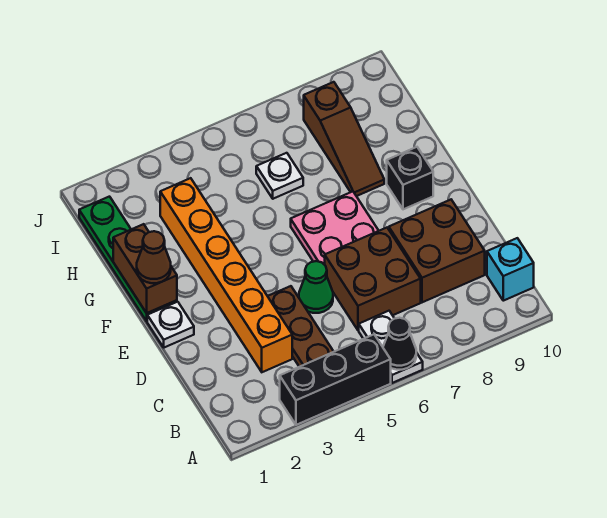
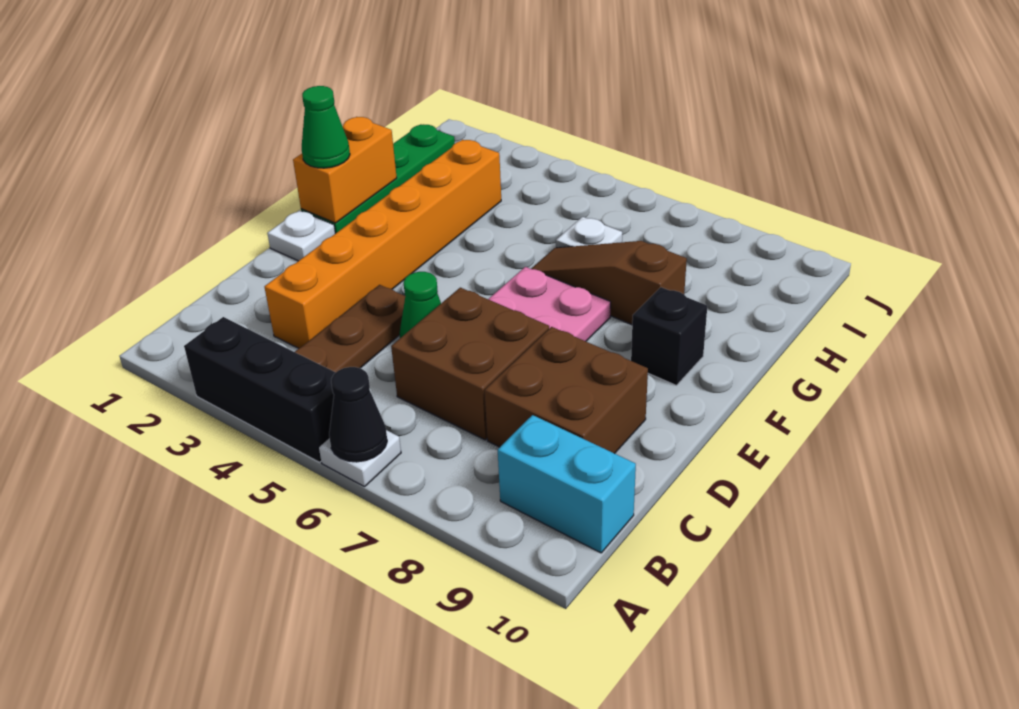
white plate A6:B6 level 1 -> white plate A6 level 1
cyan brick B10 level 1 -> cyan brick B9:B10 level 1
brown brick F1:G1 level 2 -> orange brick F1:G1 level 2
brown cone F1 level 3 -> green cone F1 level 3
brown slope G8:I8 level 1 top I -> brown slope G6:G8 level 1 top 8

